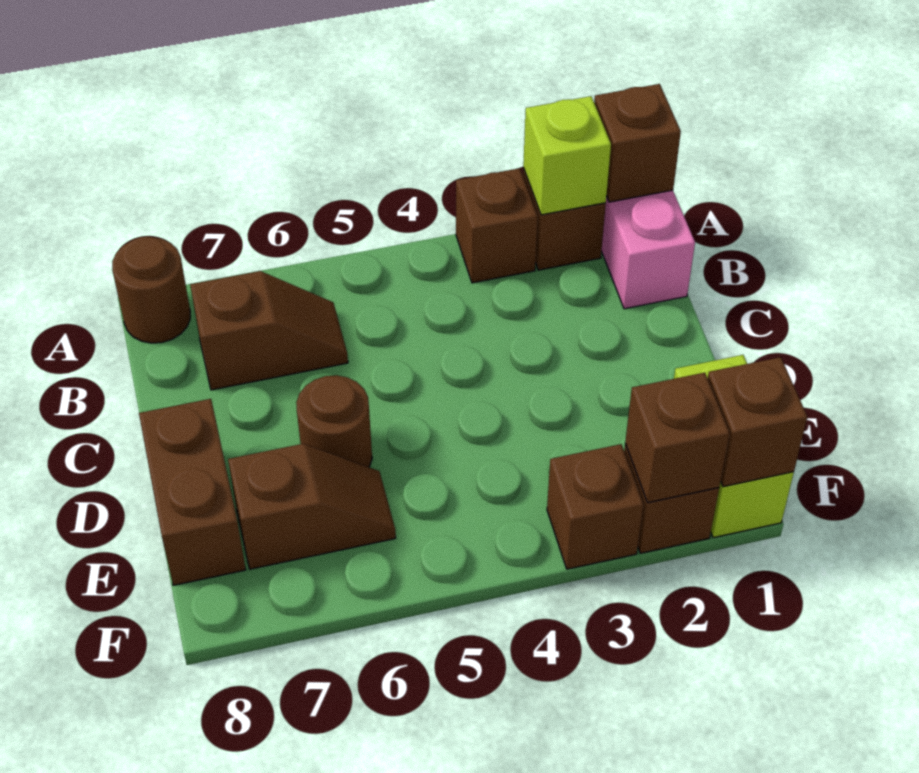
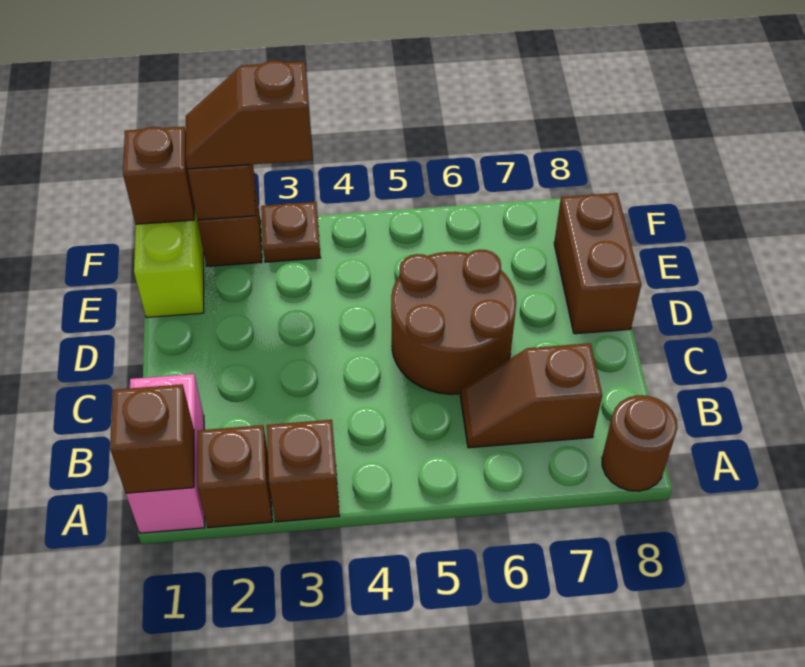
lime brick A2 level 2 -> none
brown round brick D6 level 1 -> brown round brick C5:D6 level 1
brown slope E6:E7 level 1 top 7 -> brown slope F2:F3 level 3 top 3
brown brick F3 level 1 -> brown plate F3 level 1

